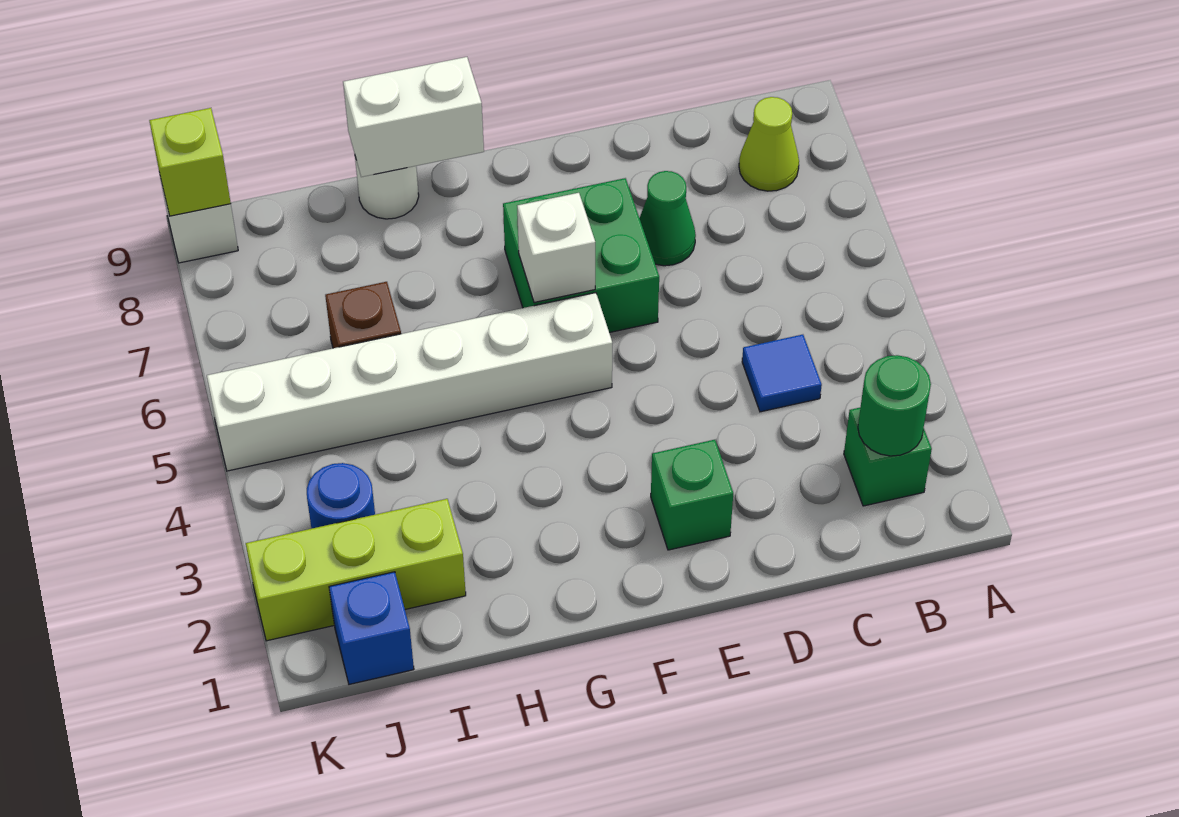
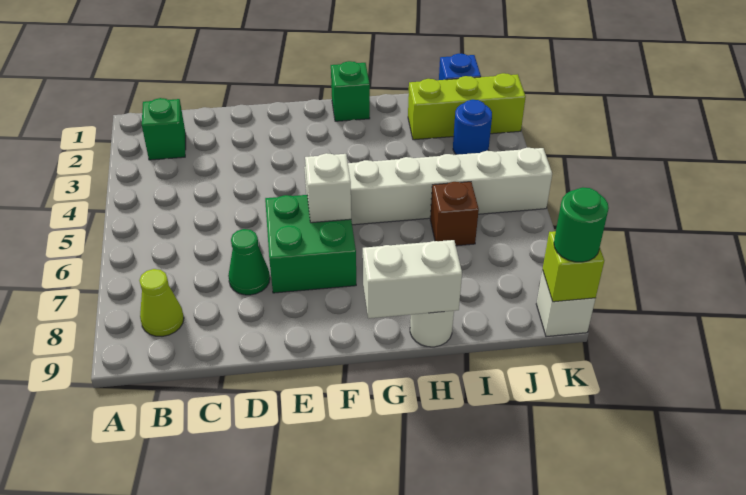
green round brick B2 level 2 -> green round brick K9 level 3
blue tile C4 level 1 -> none
green brick E2 level 1 -> green brick G1 level 1

